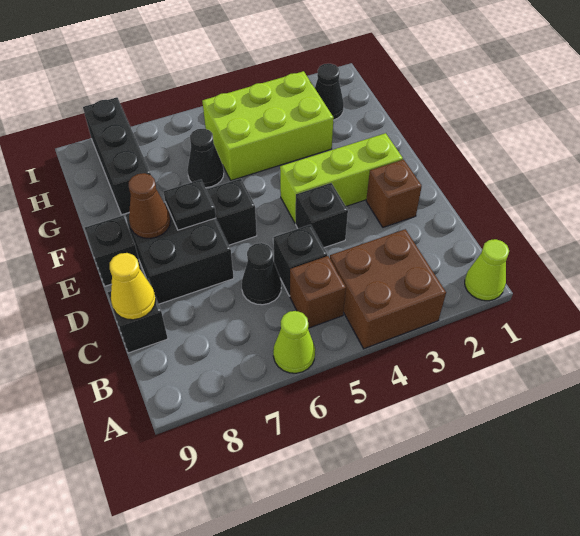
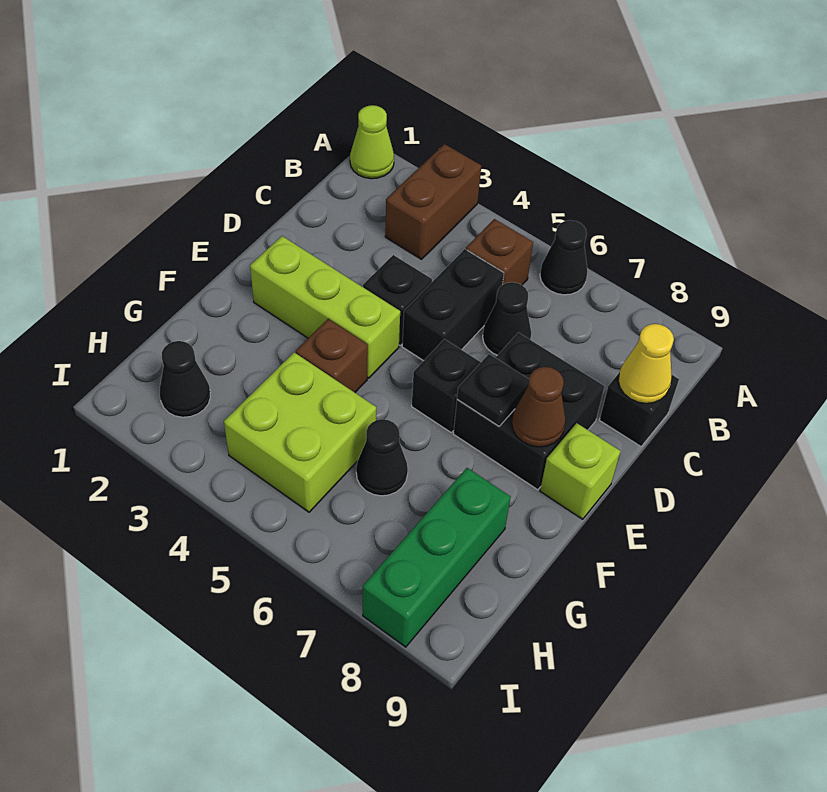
brown brick A3:B4 level 1 -> brown brick A3:B3 level 1
lime cone A6 level 1 -> black cone A6 level 1
black brick C5 level 1 -> black brick C5:D5 level 1
brown brick D2 level 1 -> brown brick F4 level 1
black brick E9 level 1 -> lime brick E9 level 1
lime brick G3:H5 level 1 -> lime brick G4:H5 level 1
black brick G8:I8 level 1 -> green brick G8:I8 level 1

